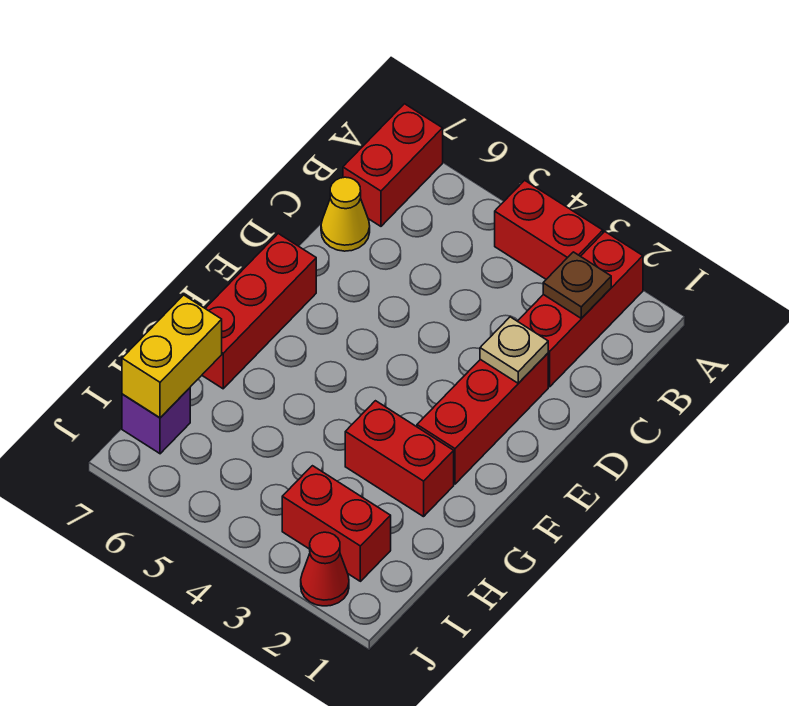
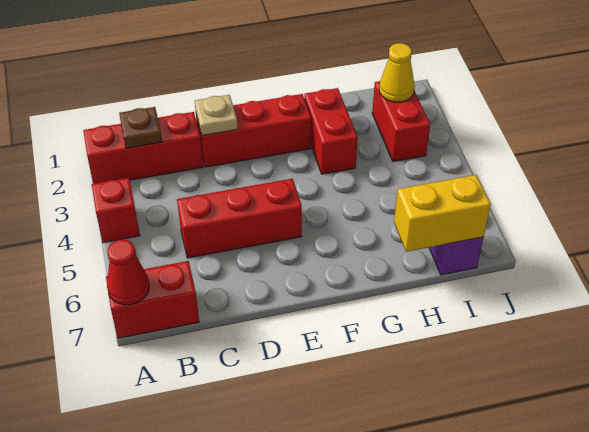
red brick A3:A4 level 1 -> red brick A4 level 1
yellow cone C7 level 1 -> yellow cone I2 level 2
red brick E7:G7 level 1 -> red brick C5:E5 level 1
red cone J2 level 1 -> red cone A7 level 2

